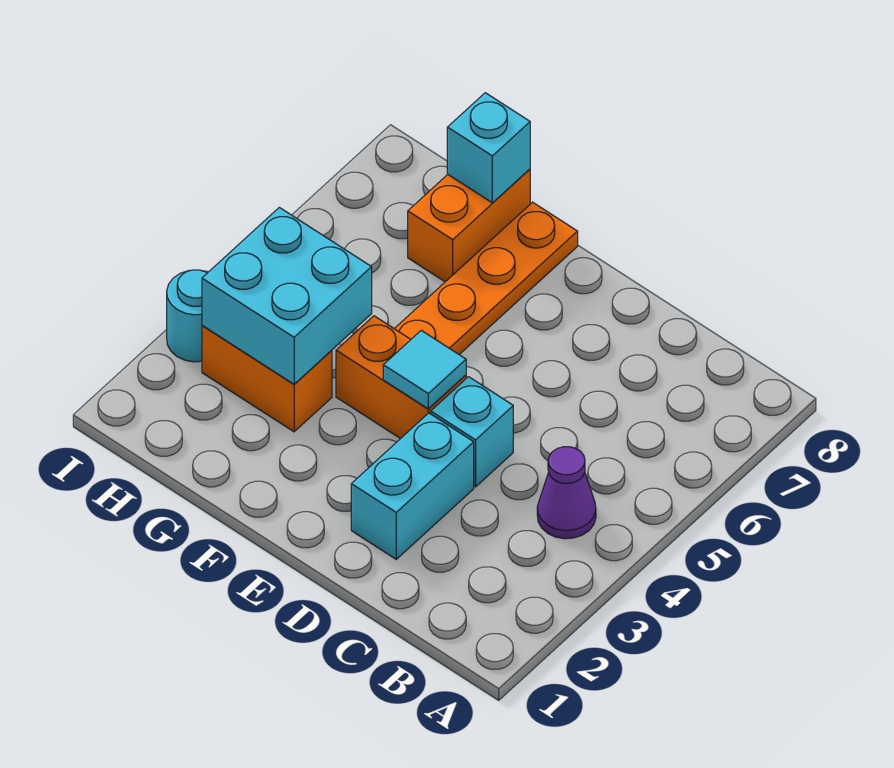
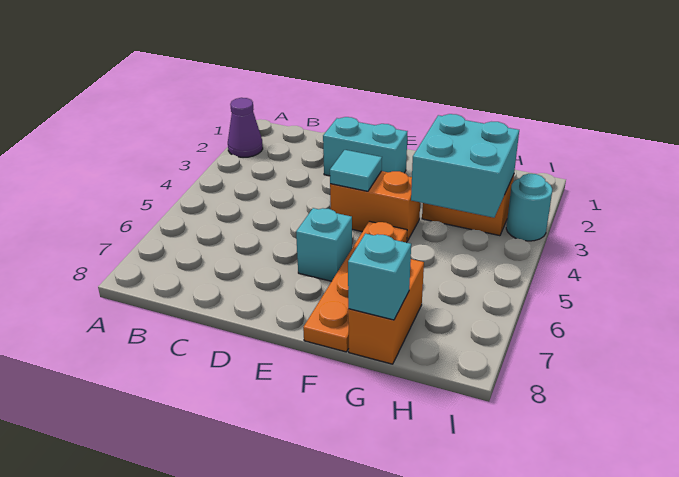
purple cone B4 level 1 -> purple cone A2 level 1
cyan brick D2:D3 level 1 -> cyan brick D2:E2 level 1
cyan brick D4 level 1 -> cyan brick E6 level 1

